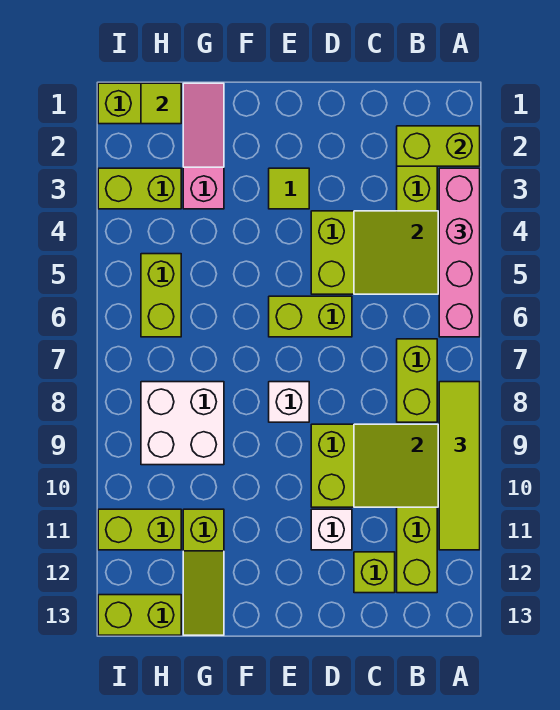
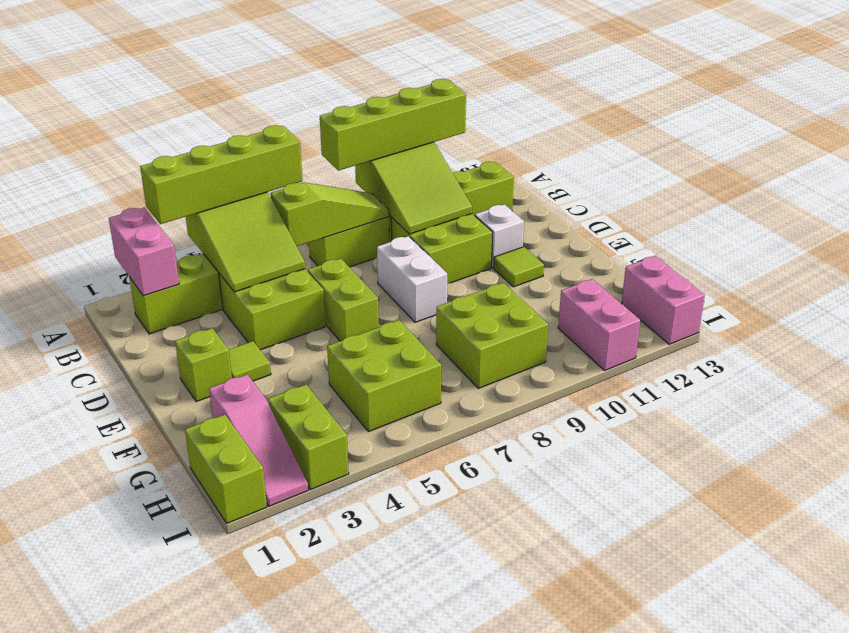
lime brick A2:B2 level 2 -> pink brick A2:B2 level 2
pink brick A3:A6 level 3 -> lime brick A3:A6 level 3
lime tile A8:A11 level 3 -> lime brick A8:A11 level 3
lime brick C12 level 1 -> lime brick E2 level 1
white brick E8 level 1 -> white brick D8:E8 level 1
pink slope G1:G3 level 1 top 3 -> pink slope G2:I2 level 1 top G
white brick G8:H9 level 1 -> lime brick G8:H9 level 1
lime slope G11:G13 level 1 top 11 -> lime slope B6:B8 level 2 top 6
lime tile H1 level 2 -> lime tile E11 level 1
lime brick H5:H6 level 1 -> lime brick G5:H6 level 1
lime brick H11:I11 level 1 -> pink brick H11:I11 level 1
lime brick H13:I13 level 1 -> pink brick H13:I13 level 1

